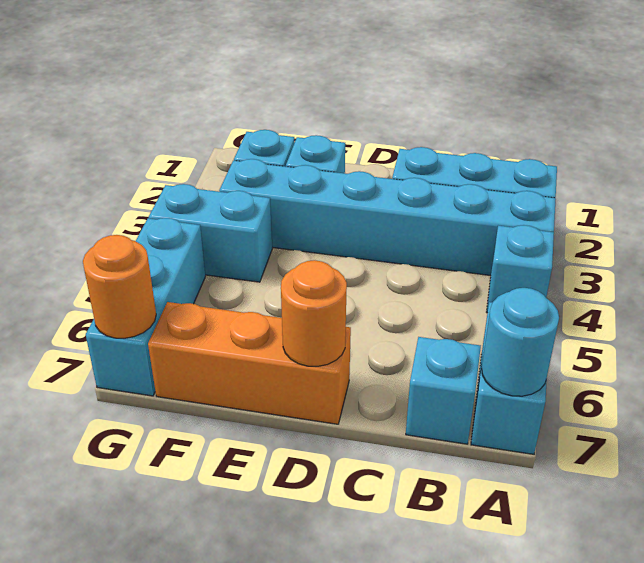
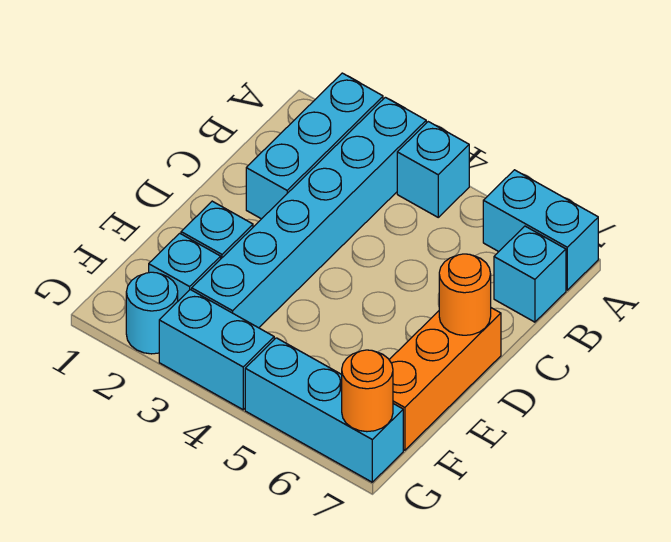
cyan round brick A7 level 2 -> cyan round brick G2 level 1
cyan brick F4:G4 level 1 -> cyan brick G3:G4 level 1

